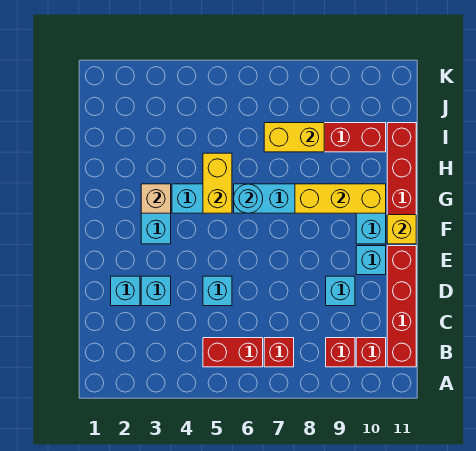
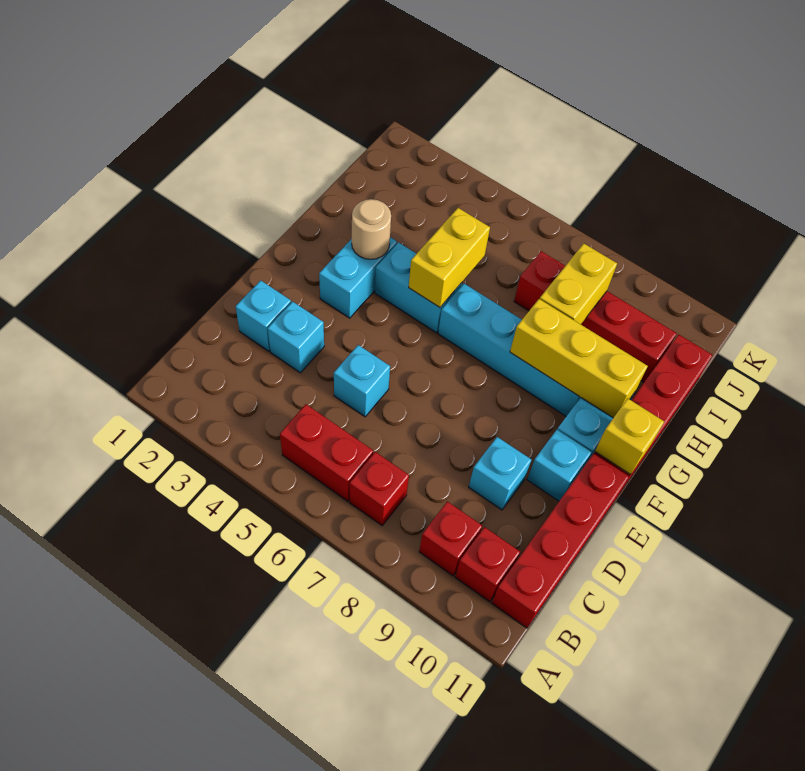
tan brick G3 level 2 -> tan round brick G3 level 2
cyan round brick G6 level 2 -> none
yellow brick I7:I8 level 2 -> yellow brick H8:I8 level 2

